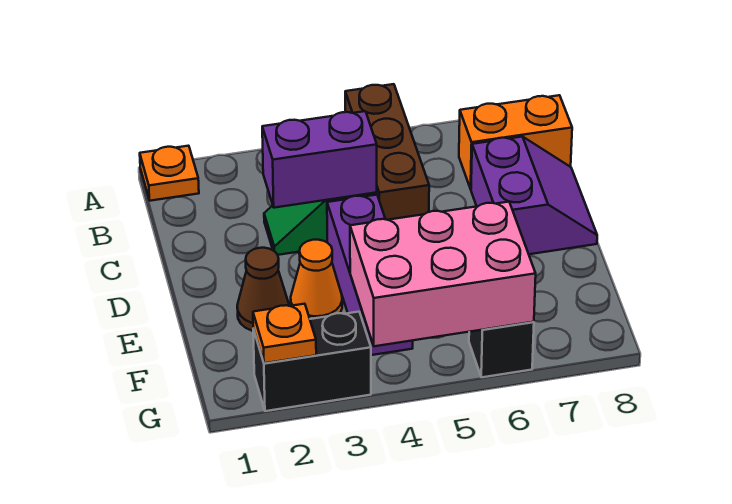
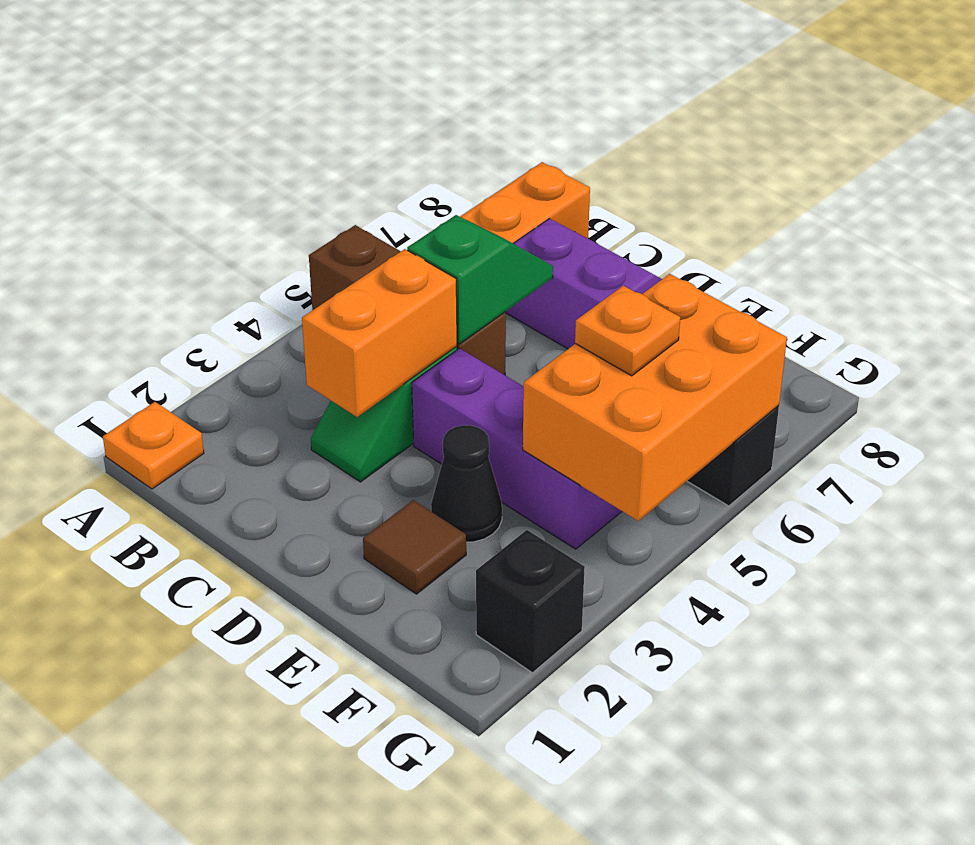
purple brick C3:C4 level 2 -> orange brick C3:C4 level 2
none -> green slope C5:C6 level 2 top 5
brown cone E2 level 1 -> brown tile E2 level 1
orange cone E3 level 1 -> black cone E3 level 1
pink brick F4:G6 level 2 -> orange brick F4:G6 level 2
black brick G2:G3 level 1 -> black brick G2 level 1
orange plate G2 level 2 -> orange plate F5 level 3

